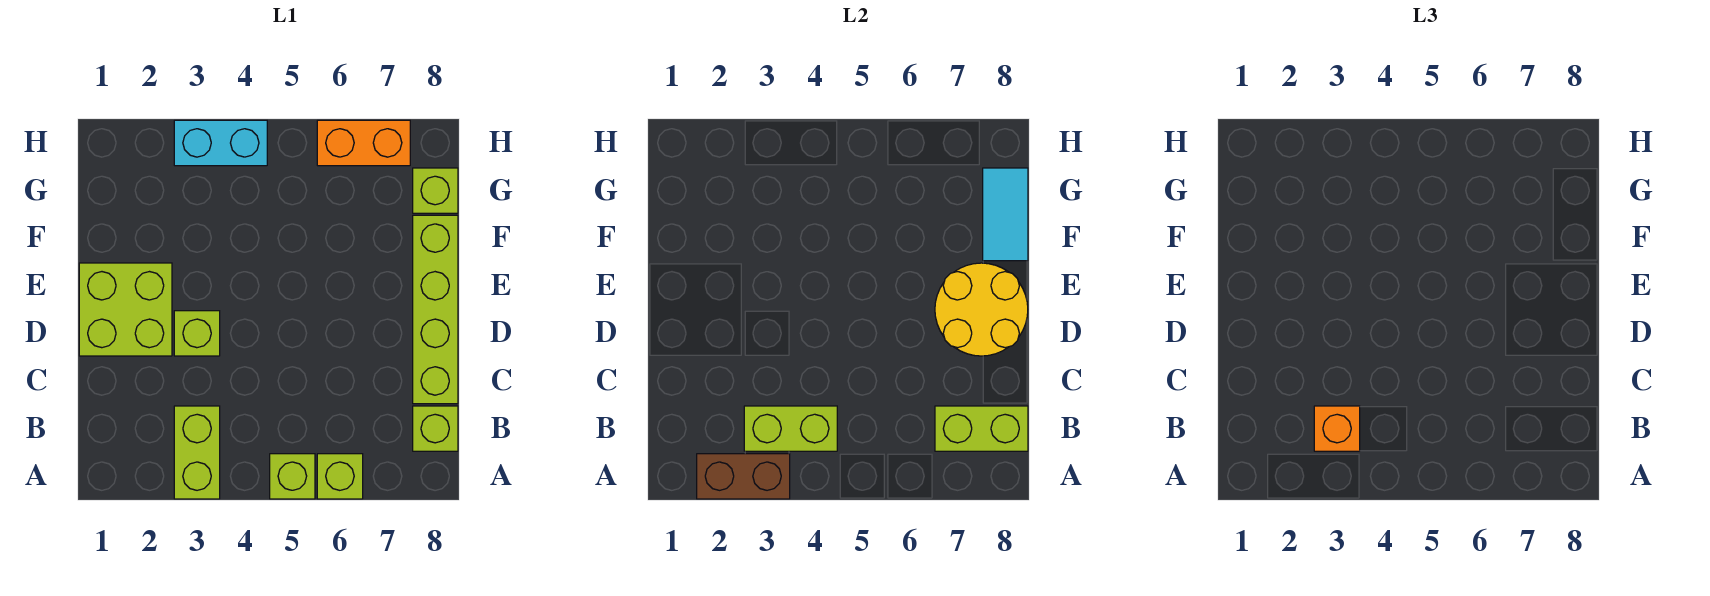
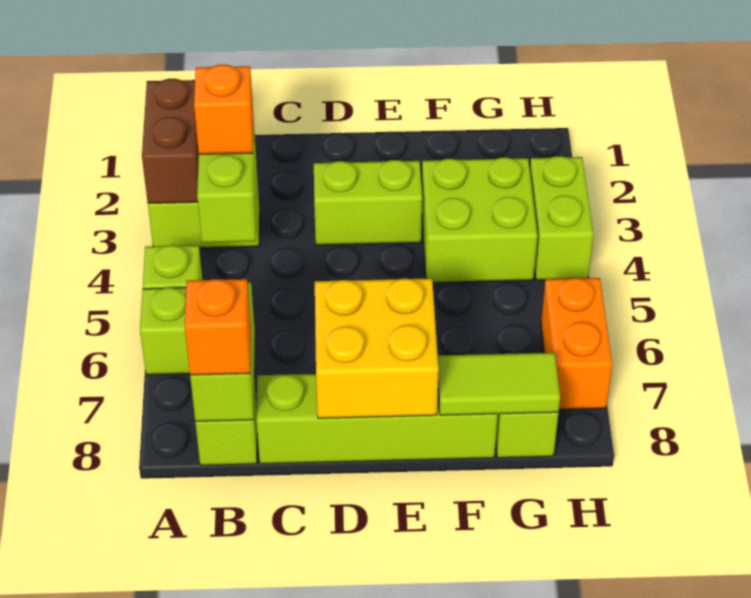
none -> orange brick B8 level 3
lime brick D1:E2 level 1 -> lime brick F3:G4 level 1
lime brick D3 level 1 -> lime brick D3:E3 level 1
yellow round brick D7:E8 level 2 -> yellow brick D7:E8 level 2
cyan tile F8:G8 level 2 -> lime tile F8:G8 level 2
cyan brick H3:H4 level 1 -> lime brick H3:H4 level 1

